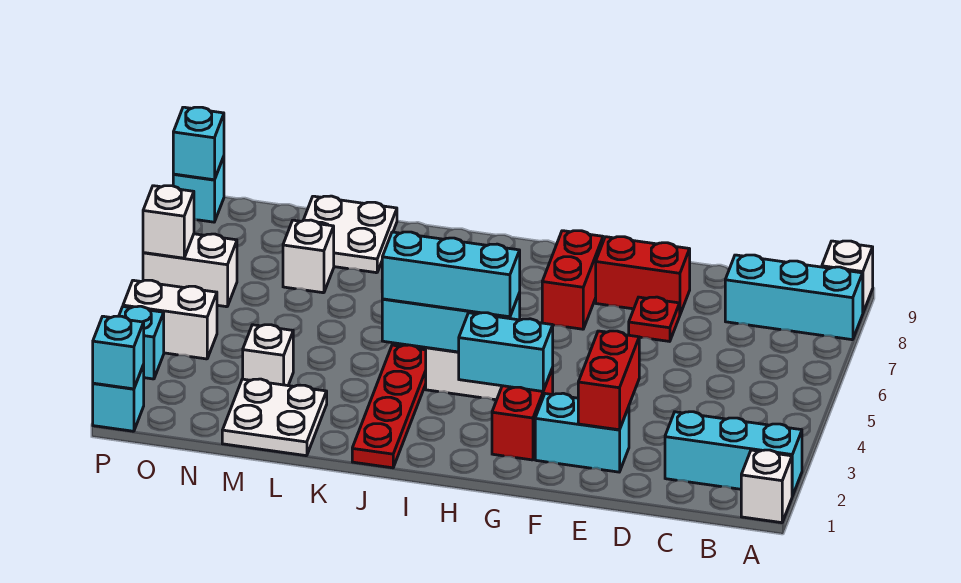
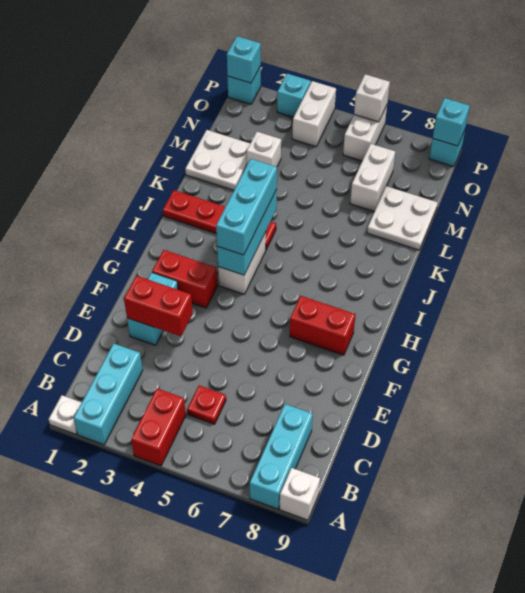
white brick A1 level 1 -> white plate A1 level 1
red plate E7 level 1 -> red plate C5 level 1
red brick E8:F8 level 1 -> red brick A4:B4 level 1
cyan brick G3:H3 level 2 -> none
white brick M7 level 1 -> white brick M7:N7 level 1

